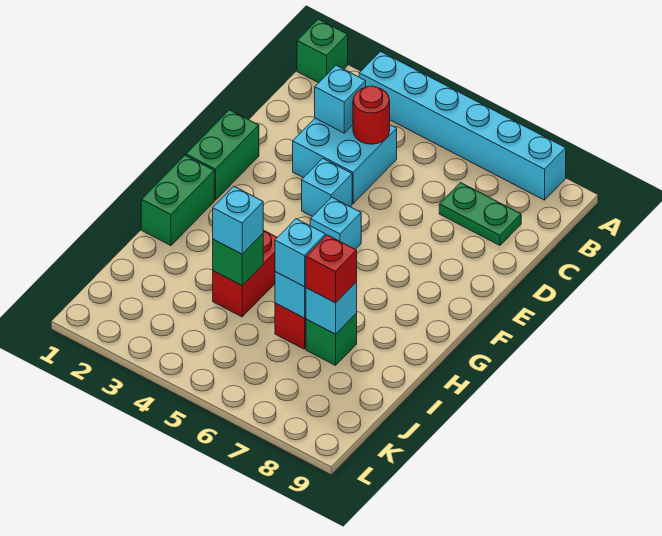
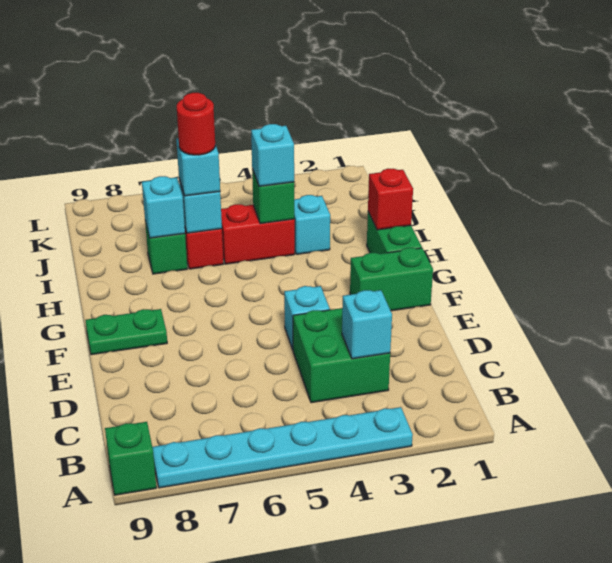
green brick A1 level 1 -> green brick A9 level 1
cyan brick A3:A8 level 1 -> cyan plate A3:A8 level 1
cyan brick C3:D4 level 1 -> green brick C3:D4 level 1
red round brick C4 level 2 -> red round brick I6 level 4
green plate C7:C8 level 1 -> green plate F8:F9 level 1
green brick E1:F1 level 1 -> green brick F1:F2 level 1
cyan brick F5 level 1 -> cyan brick I3 level 1
red brick H4:I4 level 1 -> red brick I4:I5 level 1
red brick I7 level 3 -> red brick H1 level 2

